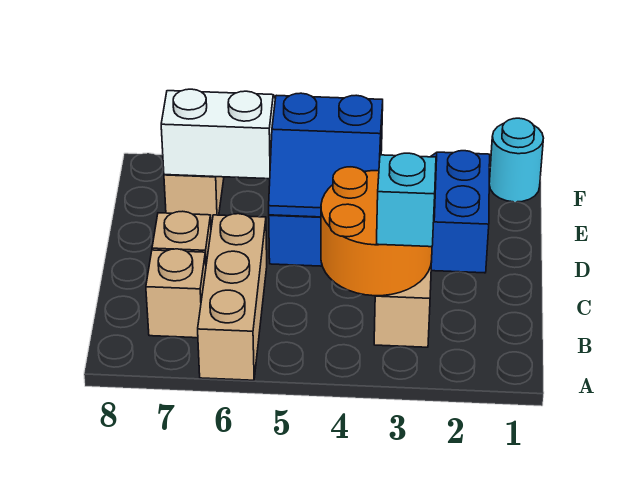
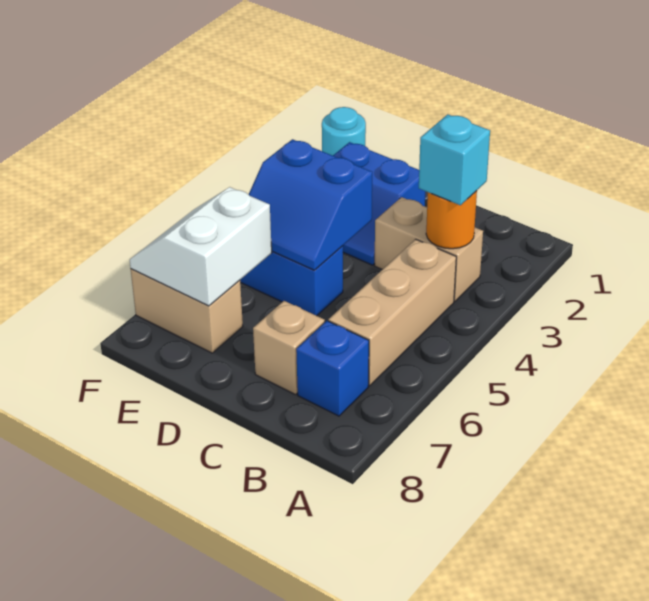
tan brick A6:C6 level 1 -> tan brick B4:B6 level 1
orange round brick B3:C4 level 2 -> orange round brick B3 level 2
tan brick B7 level 1 -> blue brick B7 level 1
blue slope D4:E5 level 2 top E -> blue slope D4:E5 level 2 top 4

